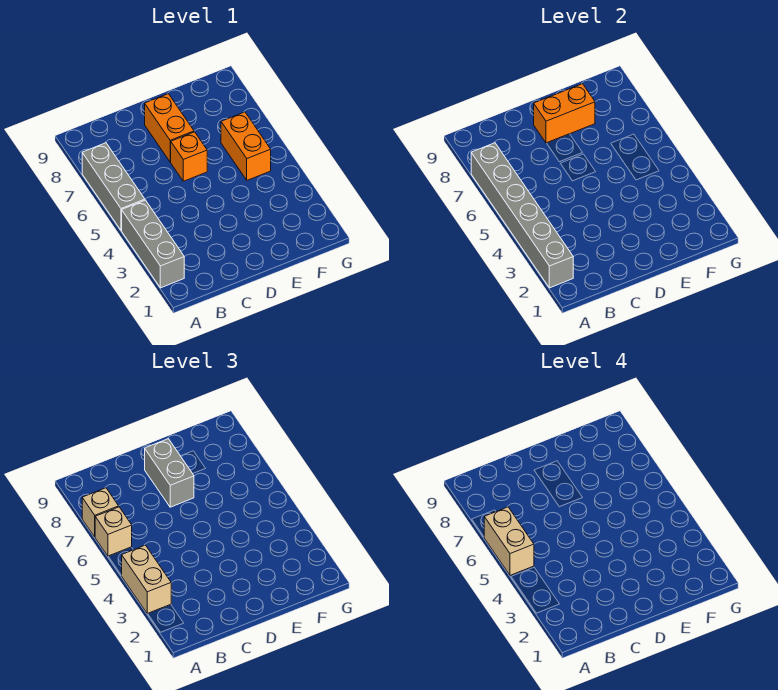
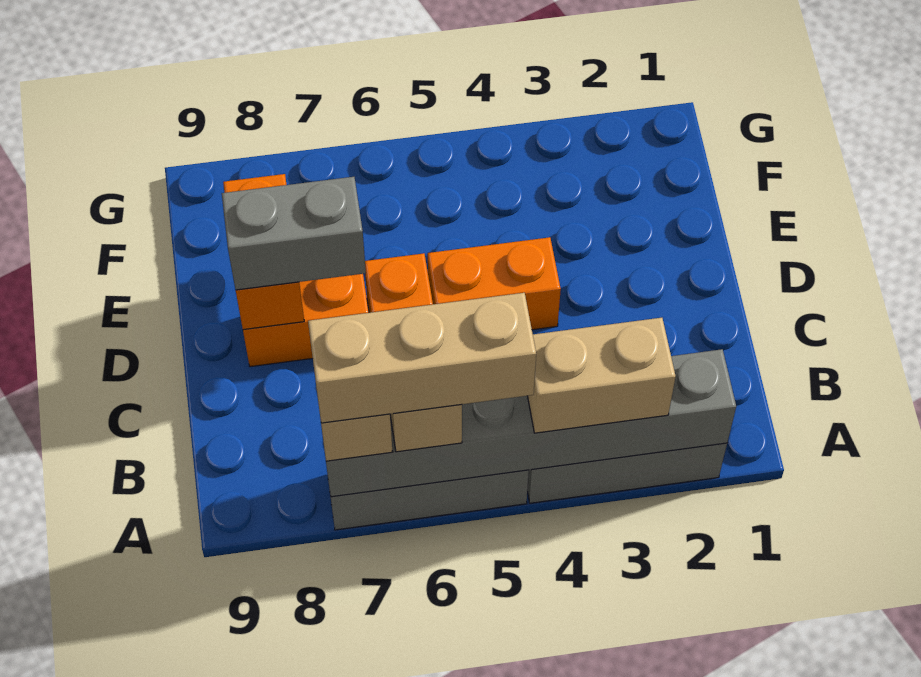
tan brick A5:A6 level 4 -> tan brick A5:A7 level 4
orange brick F5:F6 level 1 -> orange brick D4:D5 level 1

